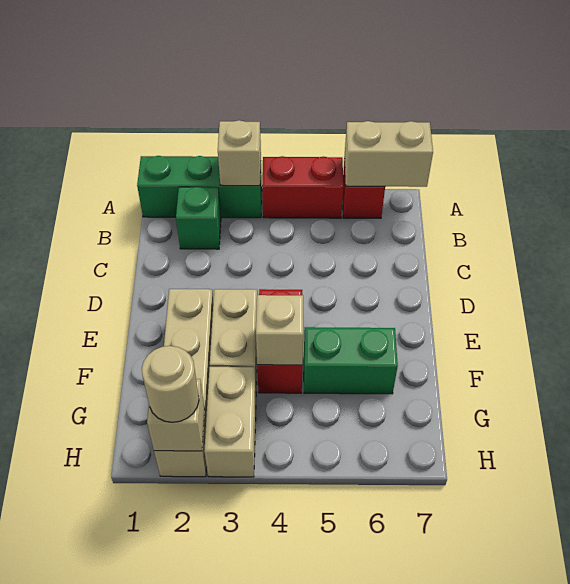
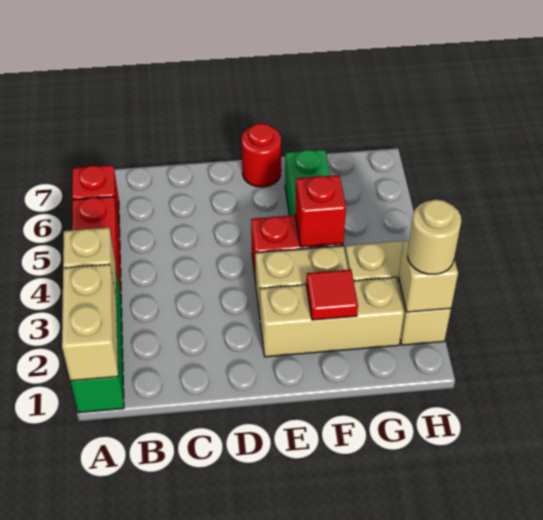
tan brick A6:A7 level 2 -> tan brick A1:A2 level 2
green brick B2 level 1 -> none
none -> red round brick E7 level 1
none -> red tile F2 level 2
tan brick F4 level 2 -> red brick F4 level 2

